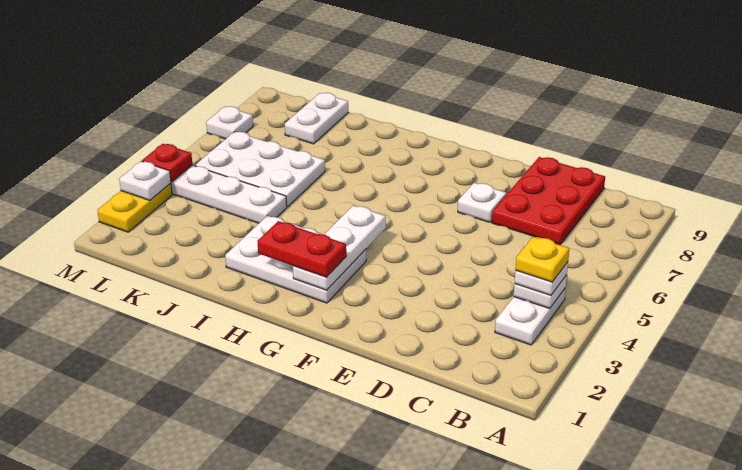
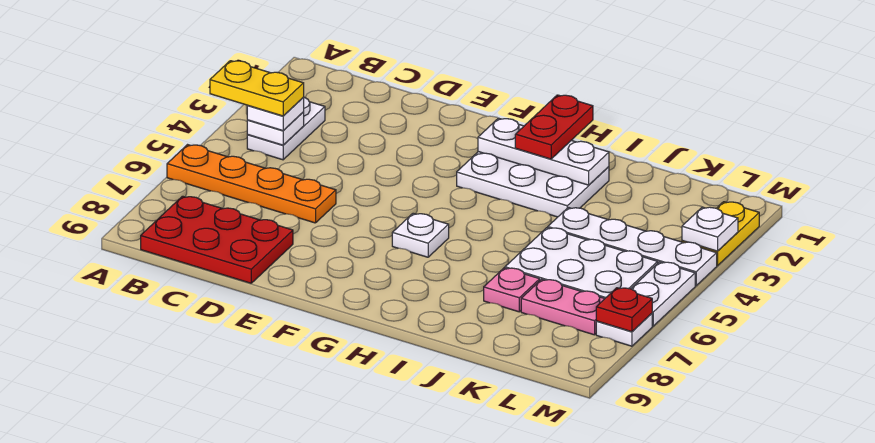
none -> orange plate A6:D6 level 1
yellow plate B4 level 4 -> yellow plate A4:B4 level 4
red plate C7:D9 level 1 -> red plate B8:D9 level 1
white plate E7 level 1 -> white plate G6 level 1
white plate G2:G4 level 2 -> white plate G2:I2 level 2
red plate G2:H2 level 3 -> red plate H1:H2 level 3
none -> pink plate J7 level 1
none -> pink plate K7:L7 level 1
white plate K8:K9 level 1 -> white plate M5:M6 level 1
red plate M4 level 2 -> red plate M7 level 2

